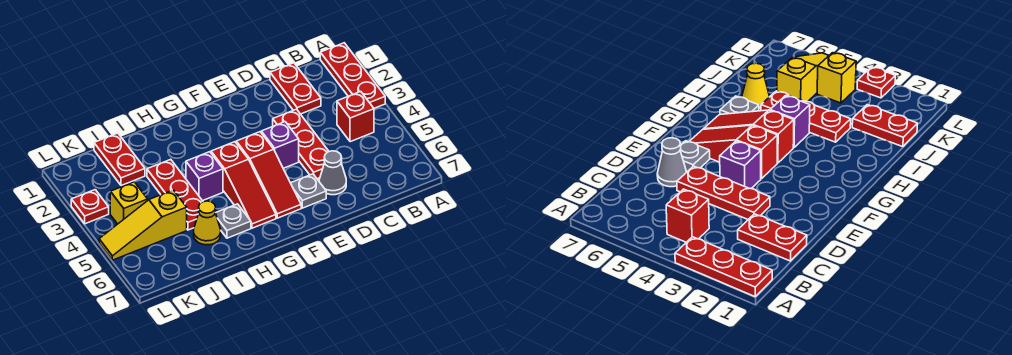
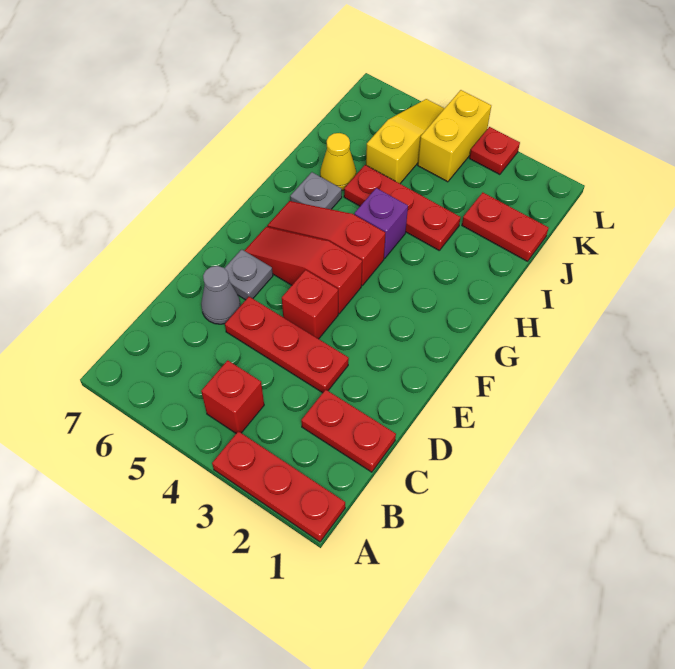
purple brick E4 level 1 -> red brick E4 level 1
yellow brick K4 level 1 -> yellow brick K4:L4 level 1

